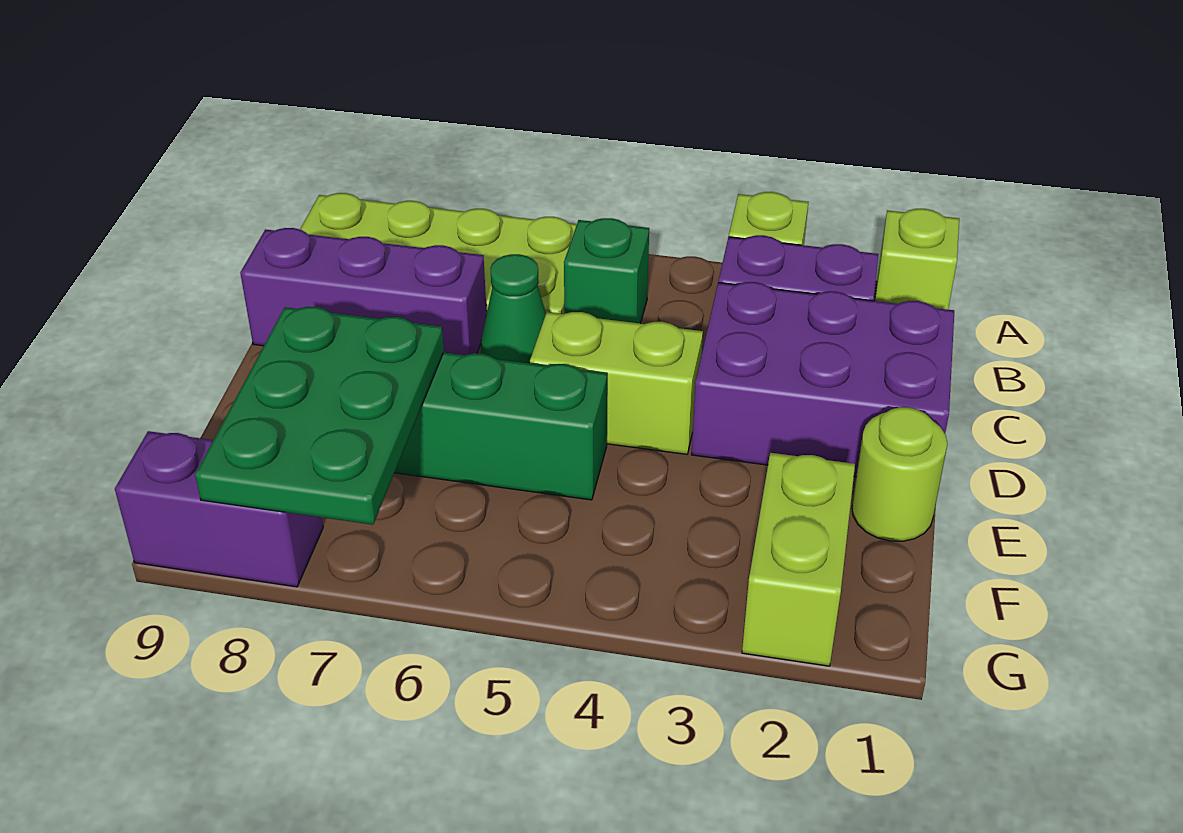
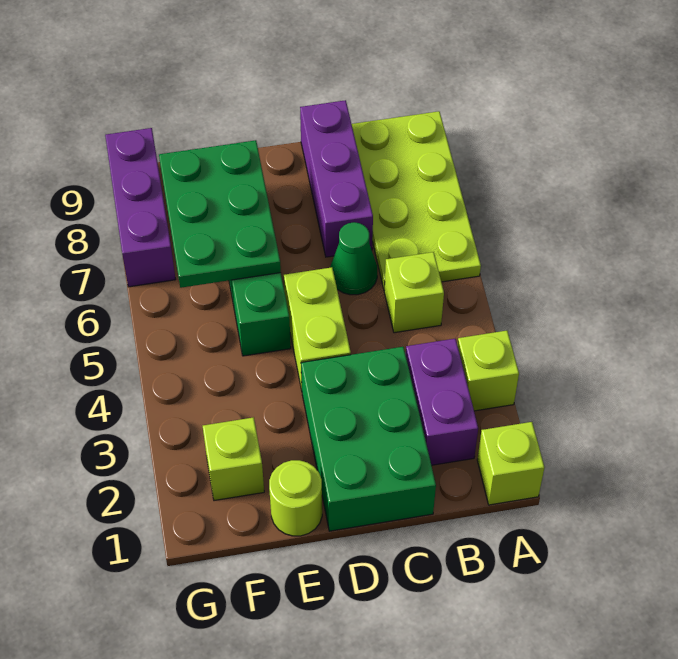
green brick B5 level 1 -> lime brick B5 level 1
purple brick C1:D3 level 1 -> green brick C1:D3 level 1
green plate E7:G8 level 2 -> green plate E6:F8 level 2
lime brick F2:G2 level 1 -> lime brick F2 level 1
purple brick G8:G9 level 1 -> purple brick G7:G9 level 1

